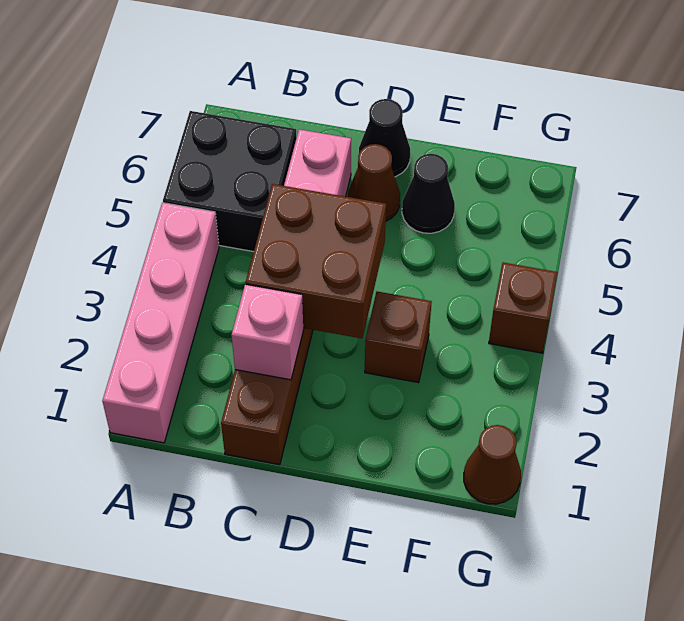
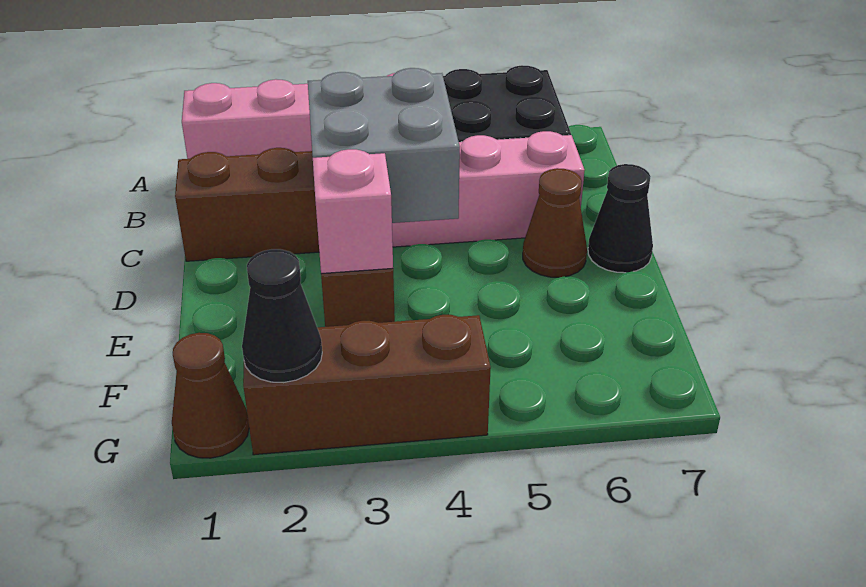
pink brick C2 level 2 -> pink brick E3 level 2
brown brick C3:D4 level 2 -> grey brick C3:D4 level 2
black cone E6 level 1 -> black cone G2 level 2
brown brick G4 level 1 -> brown brick G2:G4 level 1

